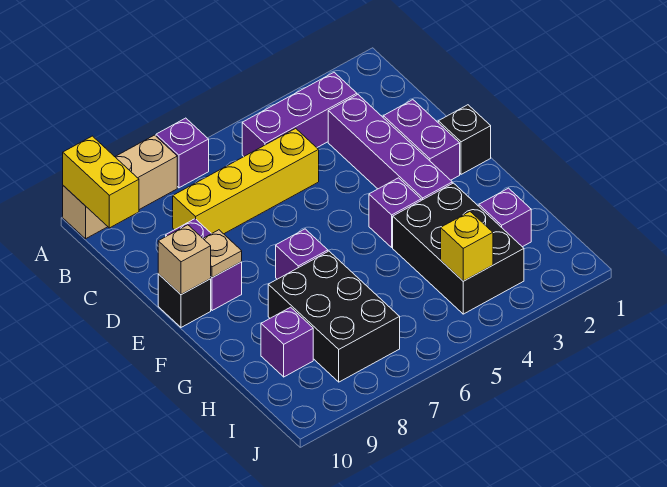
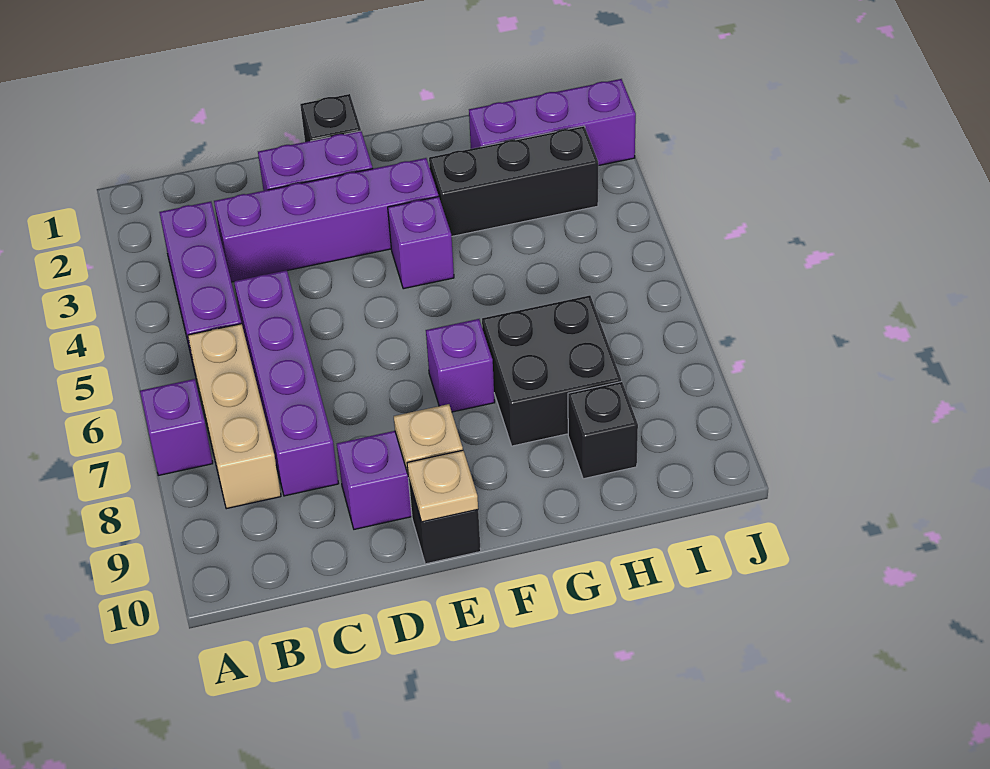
tan brick A8:A10 level 1 -> tan brick B6:B8 level 1
yellow brick A10:B10 level 2 -> none
yellow brick C5:C8 level 1 -> purple brick C5:C8 level 1
tan brick E10 level 2 -> tan plate E10 level 2
black brick G3:I4 level 1 -> black brick G3:I3 level 1
black brick G7:I8 level 1 -> black brick G7:H8 level 1
purple brick H2 level 1 -> purple brick H2:J2 level 1
purple brick H9 level 1 -> black brick H9 level 1
yellow brick I4 level 2 -> none

